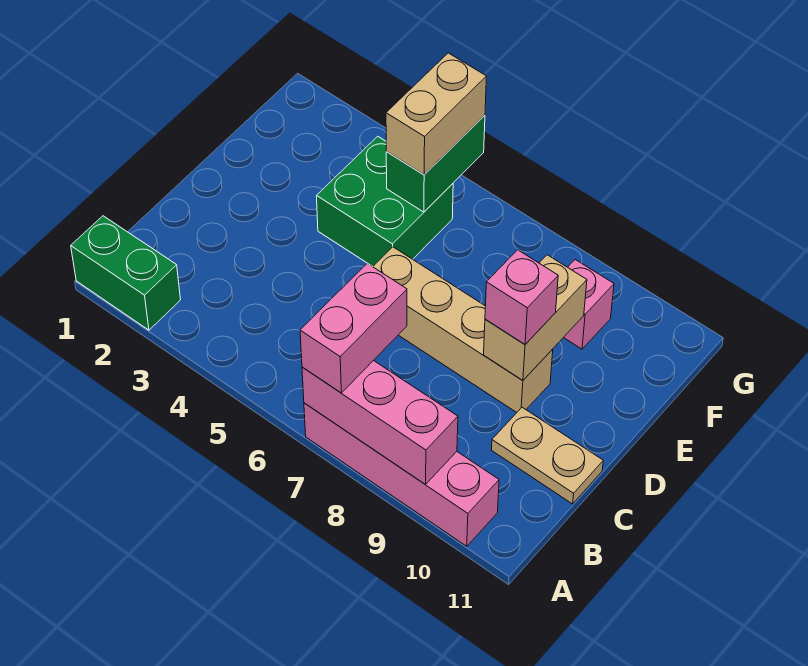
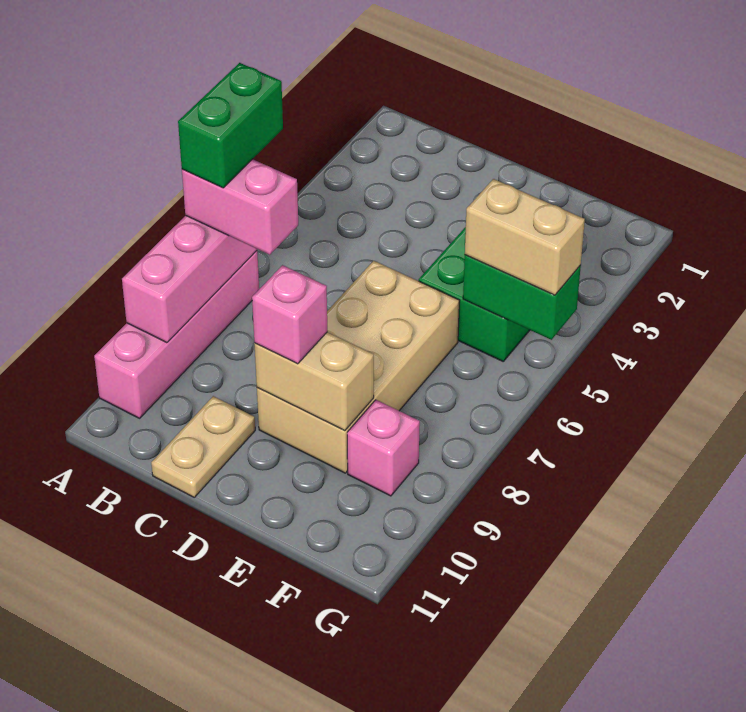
green brick A1:A2 level 1 -> green brick A6:A7 level 4
tan brick D6:D9 level 1 -> tan brick D6:E9 level 1

